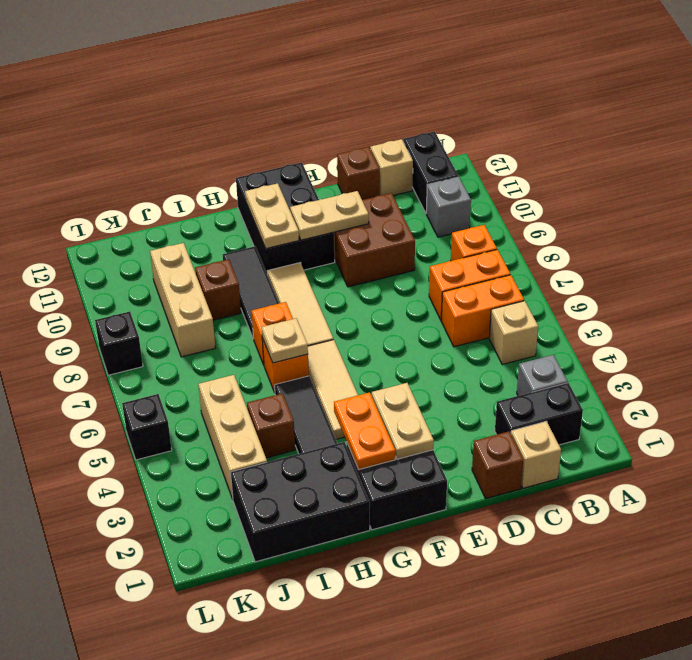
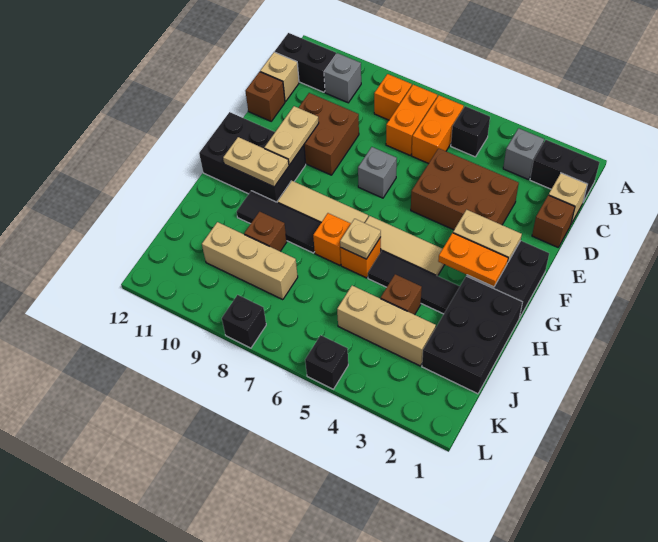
black brick B2:C2 level 1 -> black brick B1:B2 level 1
tan brick B5 level 1 -> black brick B5 level 1
none -> brown brick D3:E5 level 1
none -> grey brick E7 level 1

